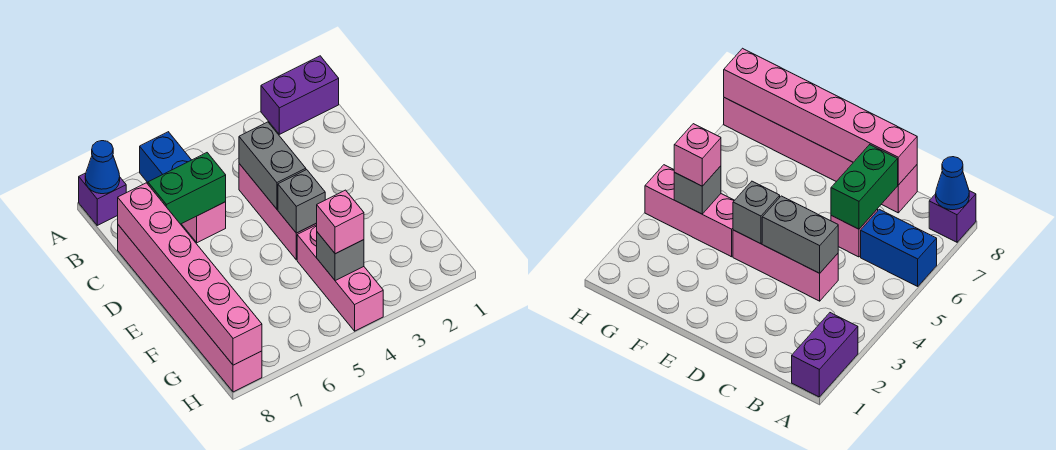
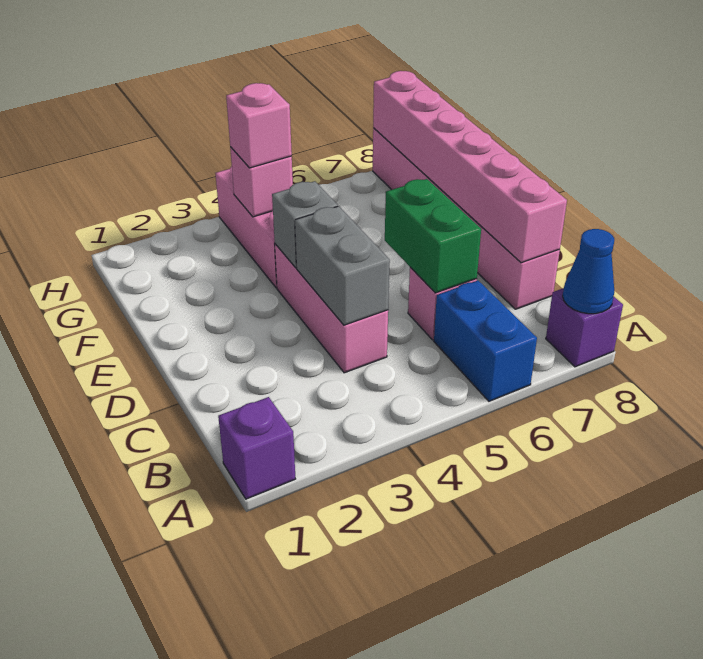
purple brick A1:A2 level 1 -> purple brick A1 level 1
green brick C6:C7 level 2 -> green brick C6:D6 level 2
grey brick G4 level 2 -> pink brick G4 level 2

